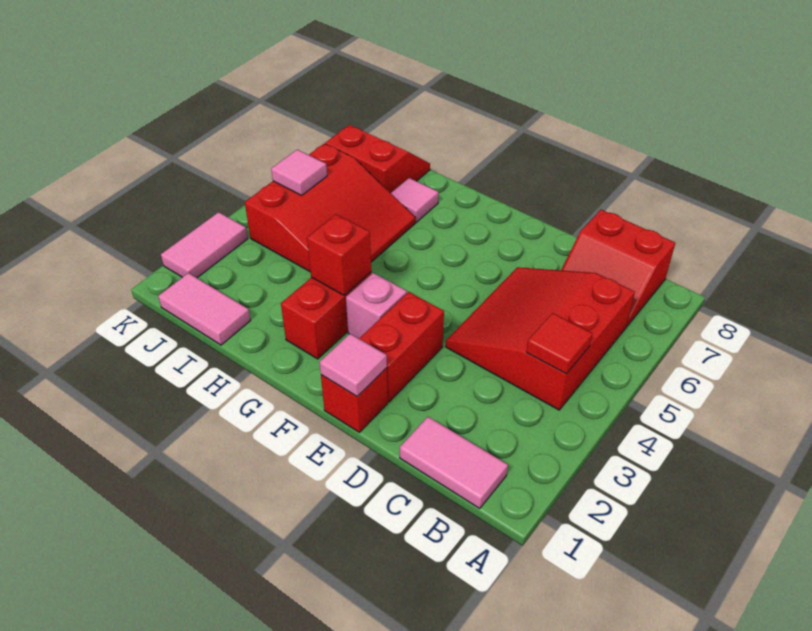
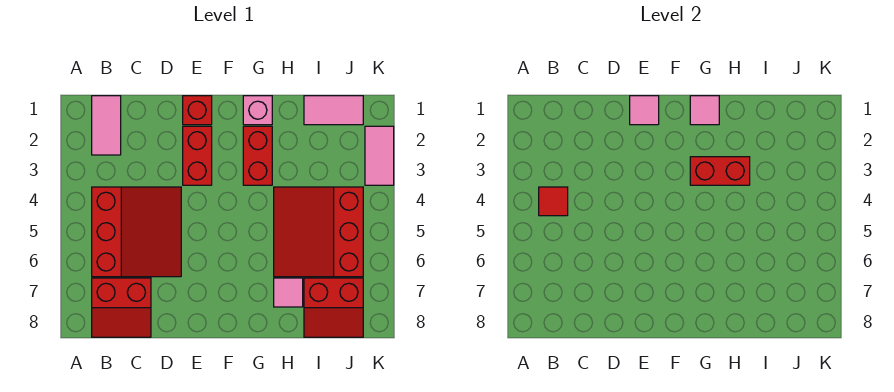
pink tile B1:C1 level 1 -> pink tile B1:B2 level 1
red slope B7:C8 level 1 top 8 -> red slope B7:C8 level 1 top 7
pink brick F3 level 1 -> pink brick G1 level 1
red brick G3 level 2 -> red brick G3:H3 level 2
pink tile J5 level 2 -> pink tile G1 level 2

